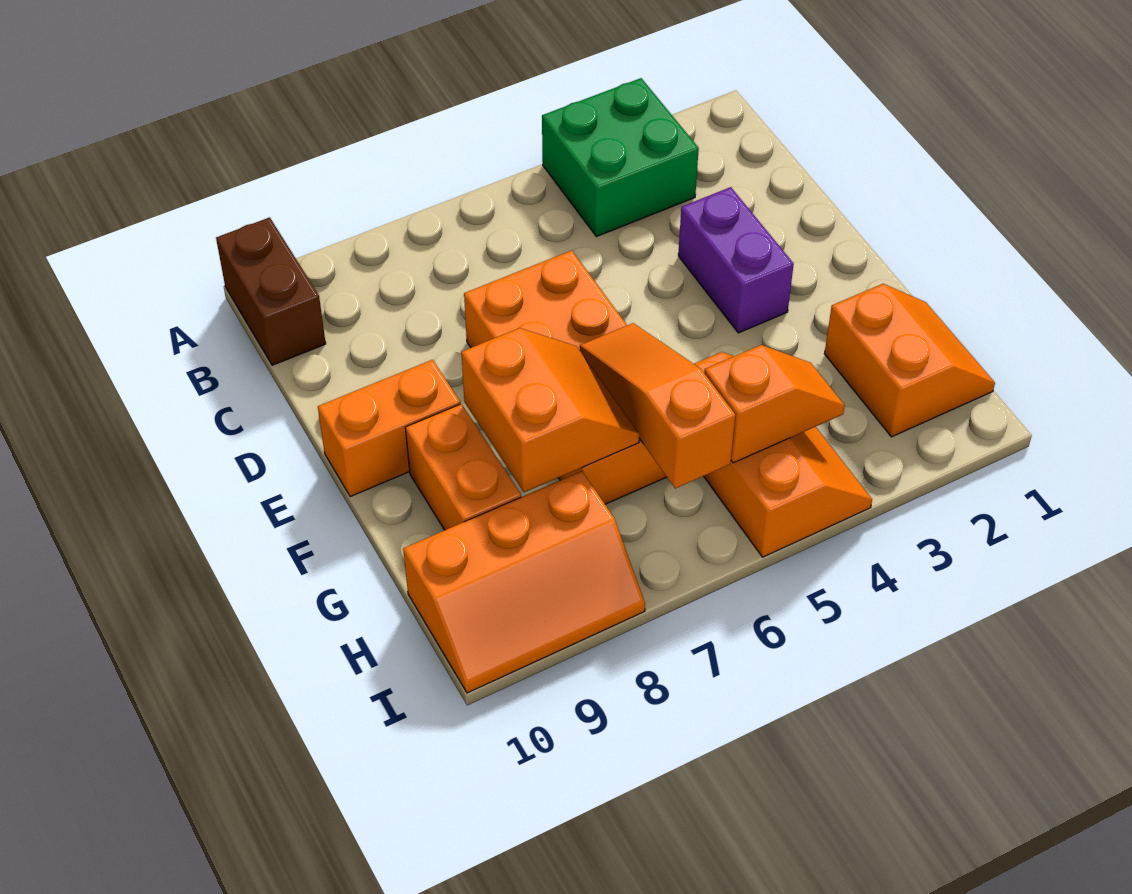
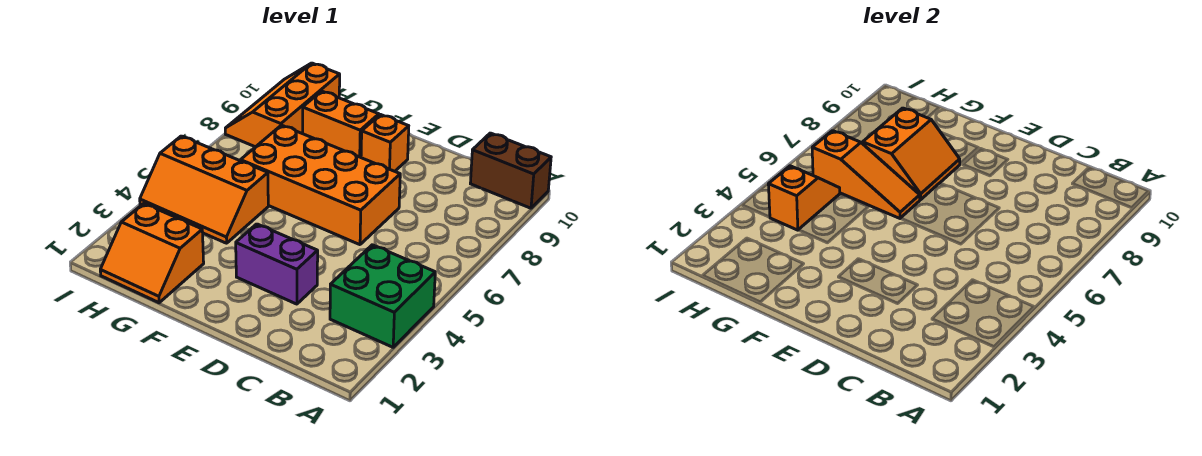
orange brick E9:E10 level 1 -> orange brick E9 level 1
orange slope F7:G8 level 2 top 8 -> orange slope F7:G8 level 2 top G
orange slope H4:H5 level 2 top 5 -> orange slope H4:H5 level 2 top 4

